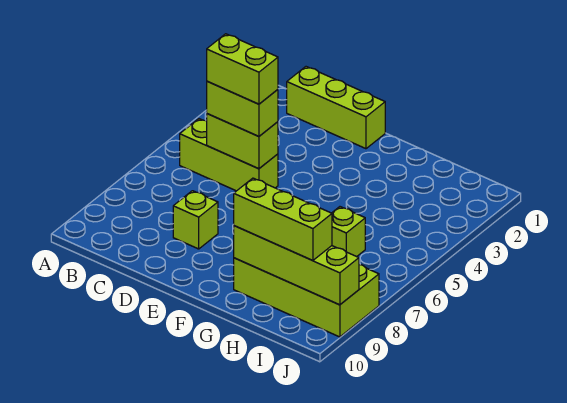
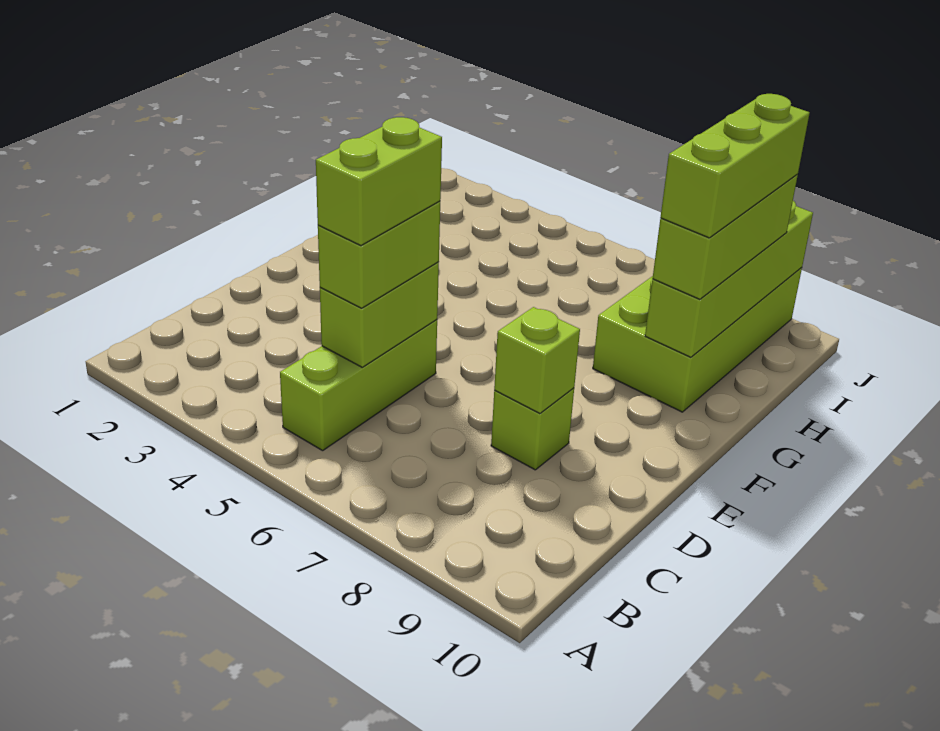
lime brick C1:E1 level 1 -> lime brick G9:I9 level 4
lime brick H6 level 1 -> lime brick D8 level 2

